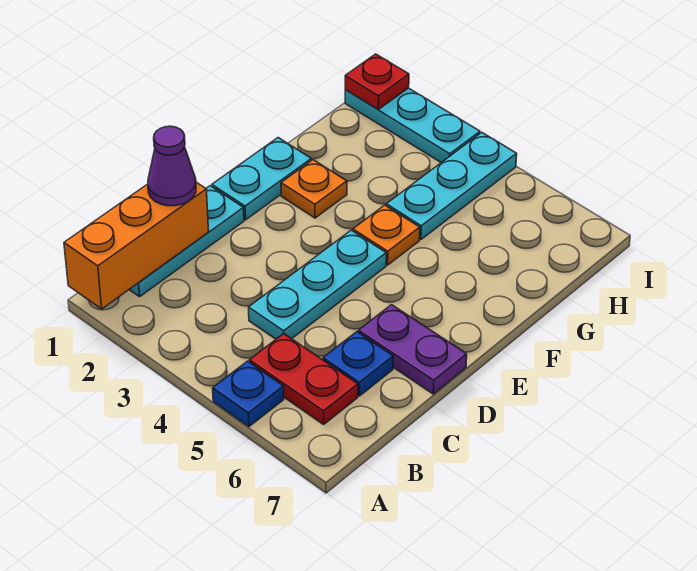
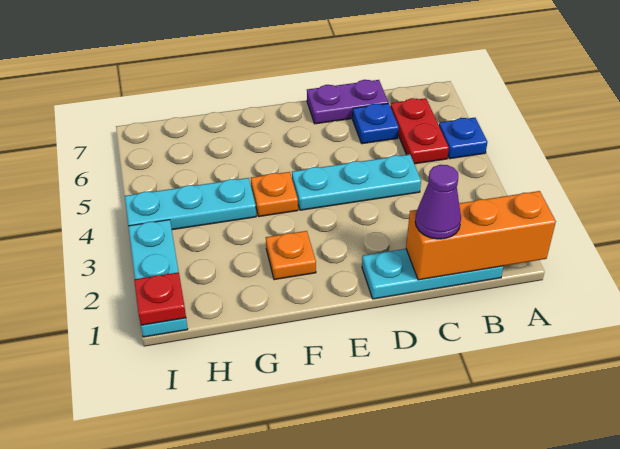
purple plate D6:D7 level 1 -> purple plate C7:D7 level 1
cyan plate E1:F1 level 1 -> none

